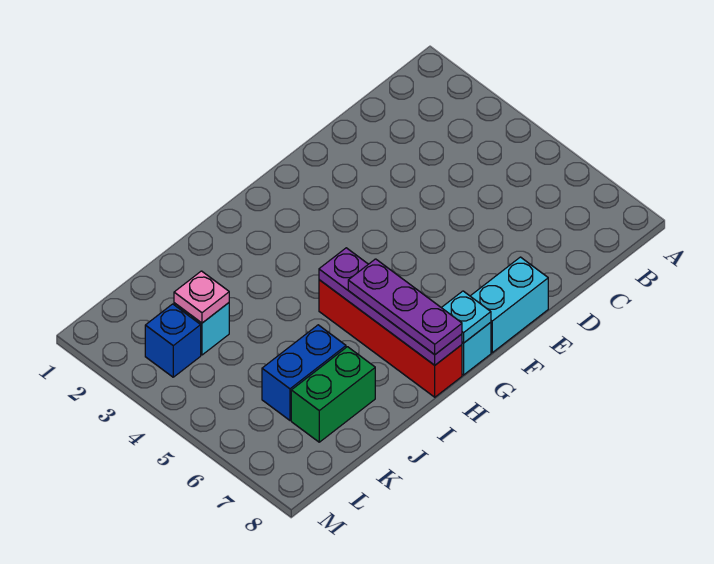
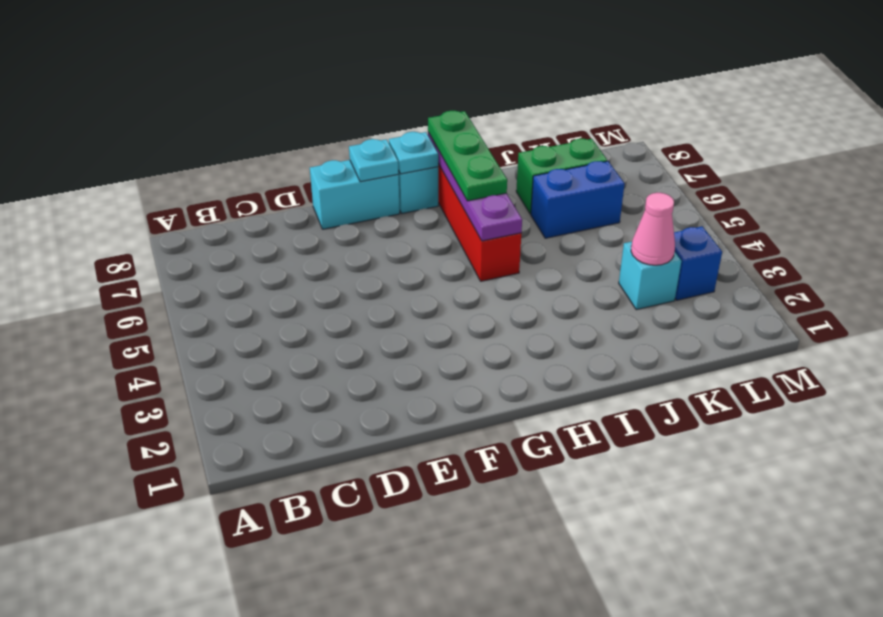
none -> cyan plate F8 level 2
purple plate H6:H8 level 3 -> green plate H6:H8 level 3
pink plate K3 level 2 -> pink cone K3 level 2

